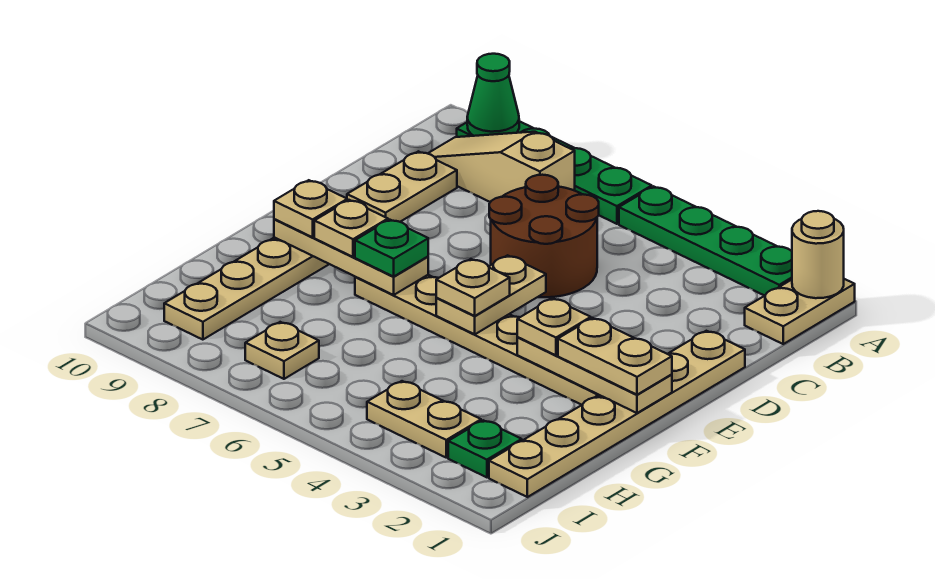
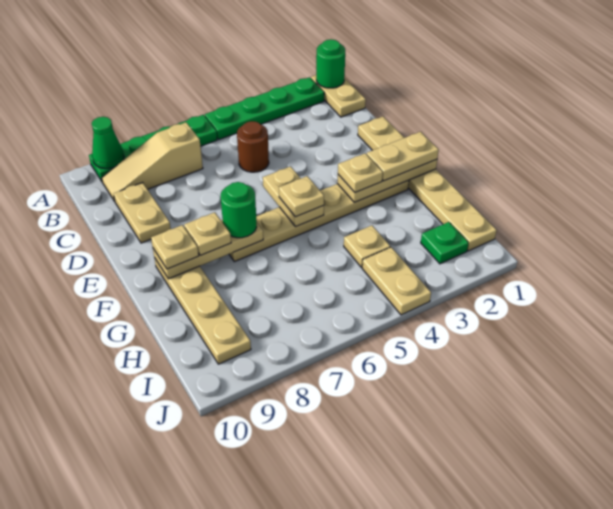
tan round brick A1 level 2 -> green round brick A1 level 2
brown round brick C5:D6 level 1 -> brown round brick C5 level 1
green plate F7 level 3 -> green round brick F7 level 3
tan plate I3:I4 level 1 -> tan plate I4:J4 level 1
tan plate I7 level 1 -> tan plate H4 level 1

